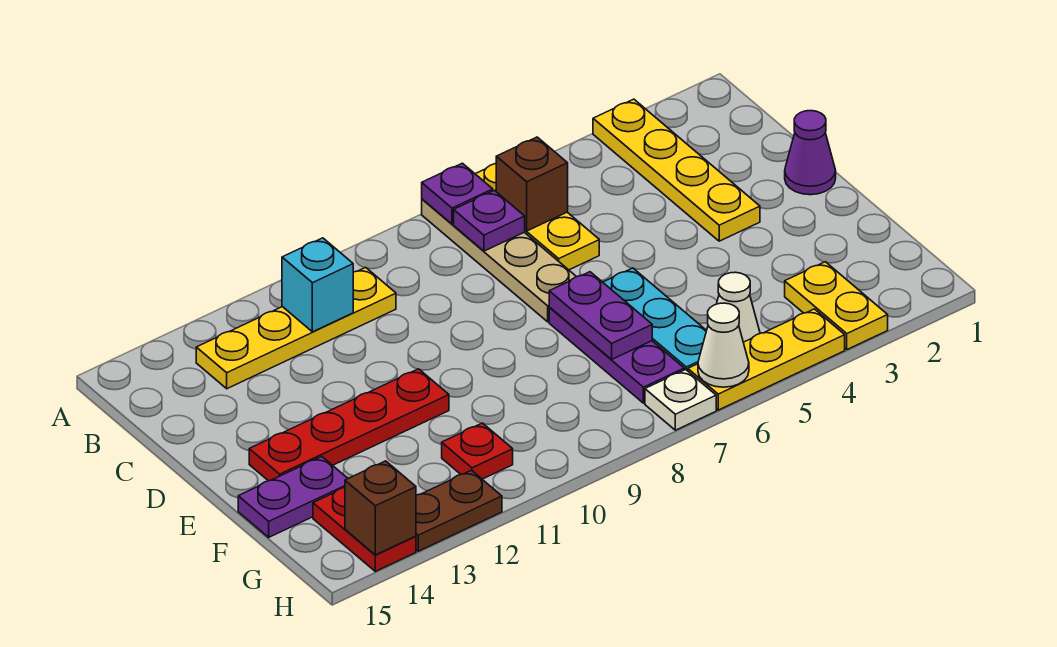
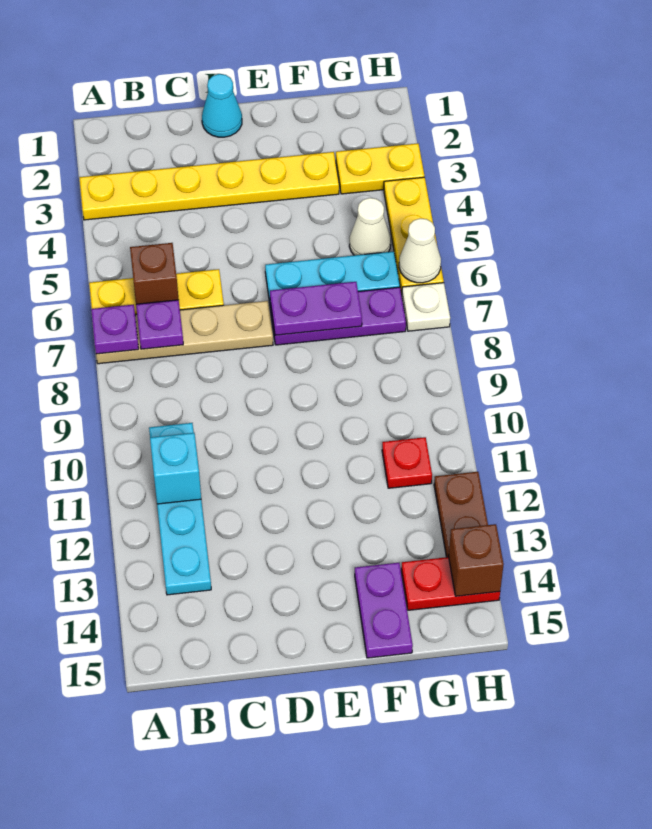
yellow plate A3:D3 level 1 -> yellow plate A3:F3 level 1
yellow plate B10:B13 level 1 -> cyan plate B10:B13 level 1
purple cone D1 level 1 -> cyan cone D1 level 1
red plate E11:E14 level 1 -> none

